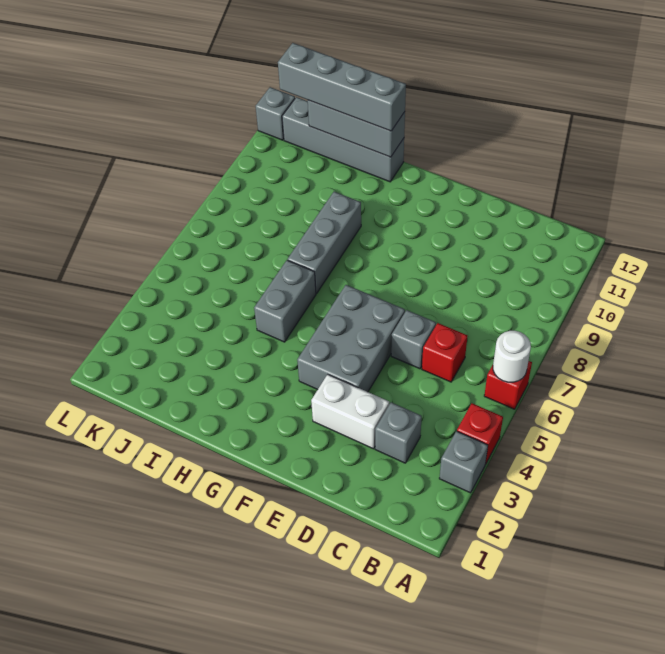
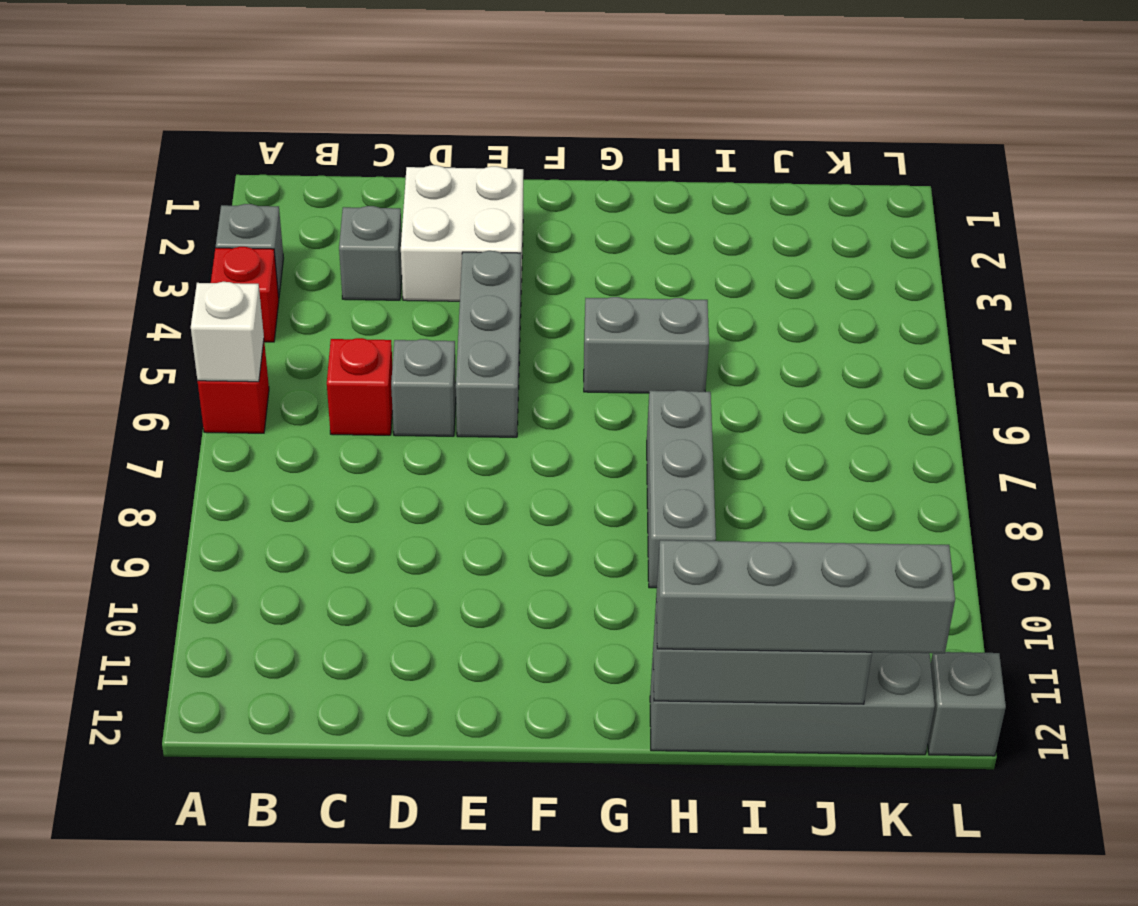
white round brick A6 level 2 -> white brick A6 level 2
white brick D3:E3 level 1 -> white brick D2:E3 level 1
grey brick E4:F6 level 1 -> grey brick E4:E6 level 1
grey brick H5:H6 level 1 -> grey brick G5:H5 level 1

